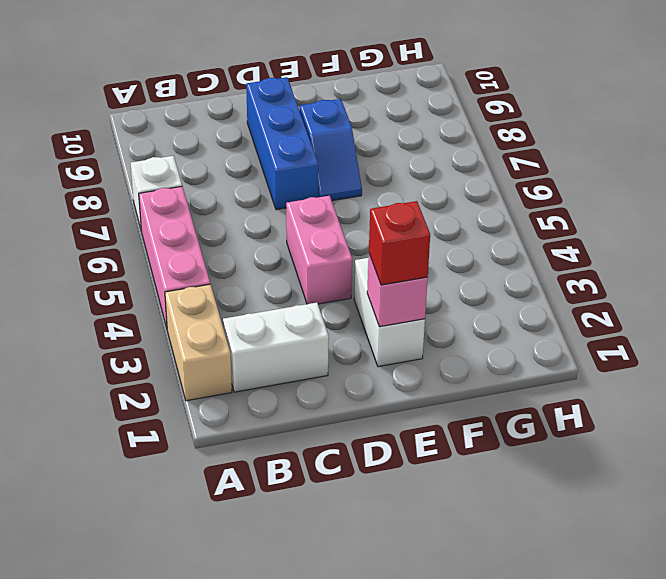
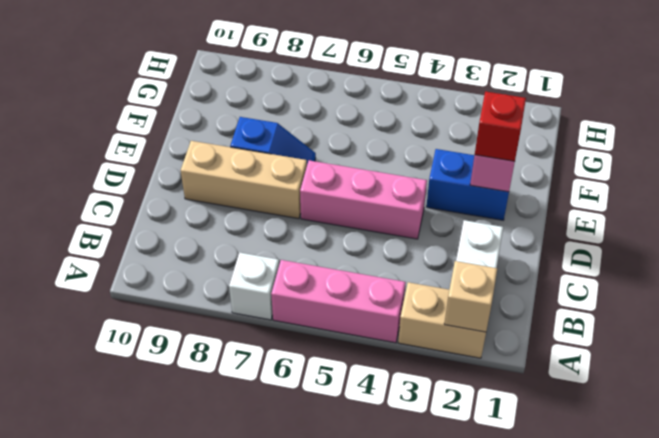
none -> tan brick A2 level 2
pink brick D4:D5 level 1 -> pink brick D4:D6 level 1
blue brick D7:D9 level 1 -> tan brick D7:D9 level 1
white brick E2:E3 level 1 -> blue brick E2:E3 level 1

